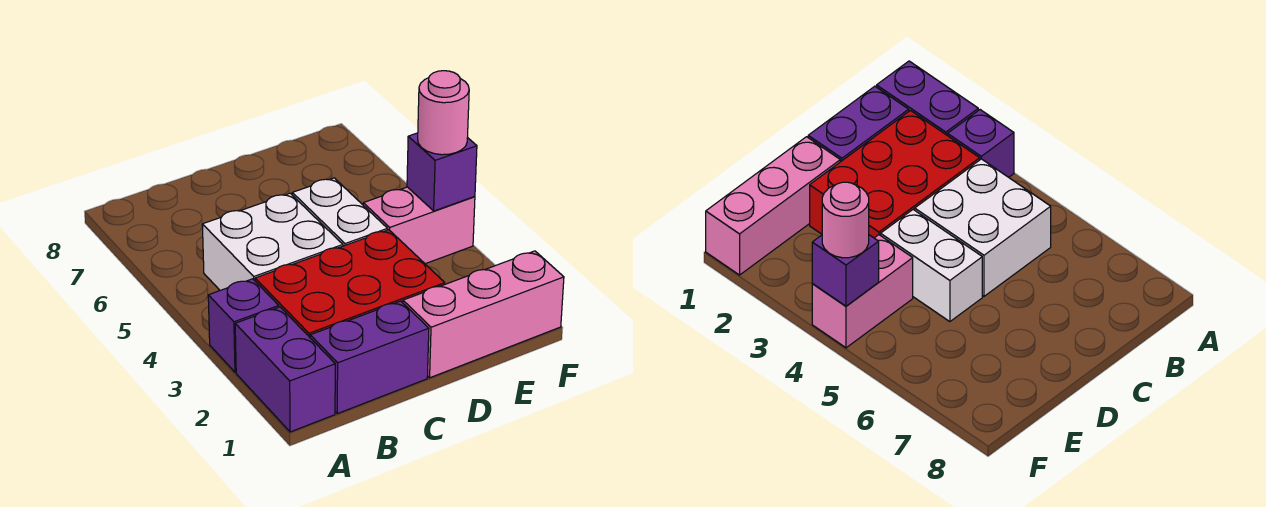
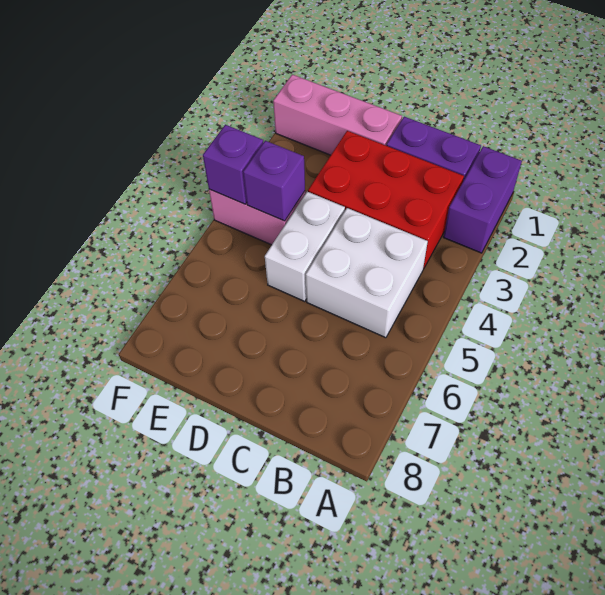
purple brick A3 level 1 -> purple brick E4 level 2
pink round brick F4 level 3 -> none

